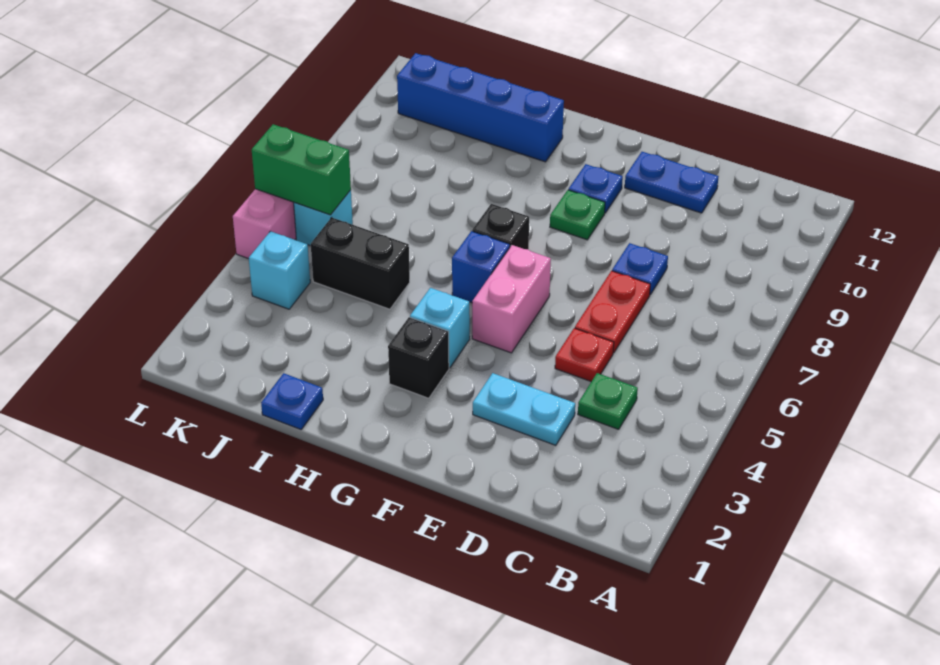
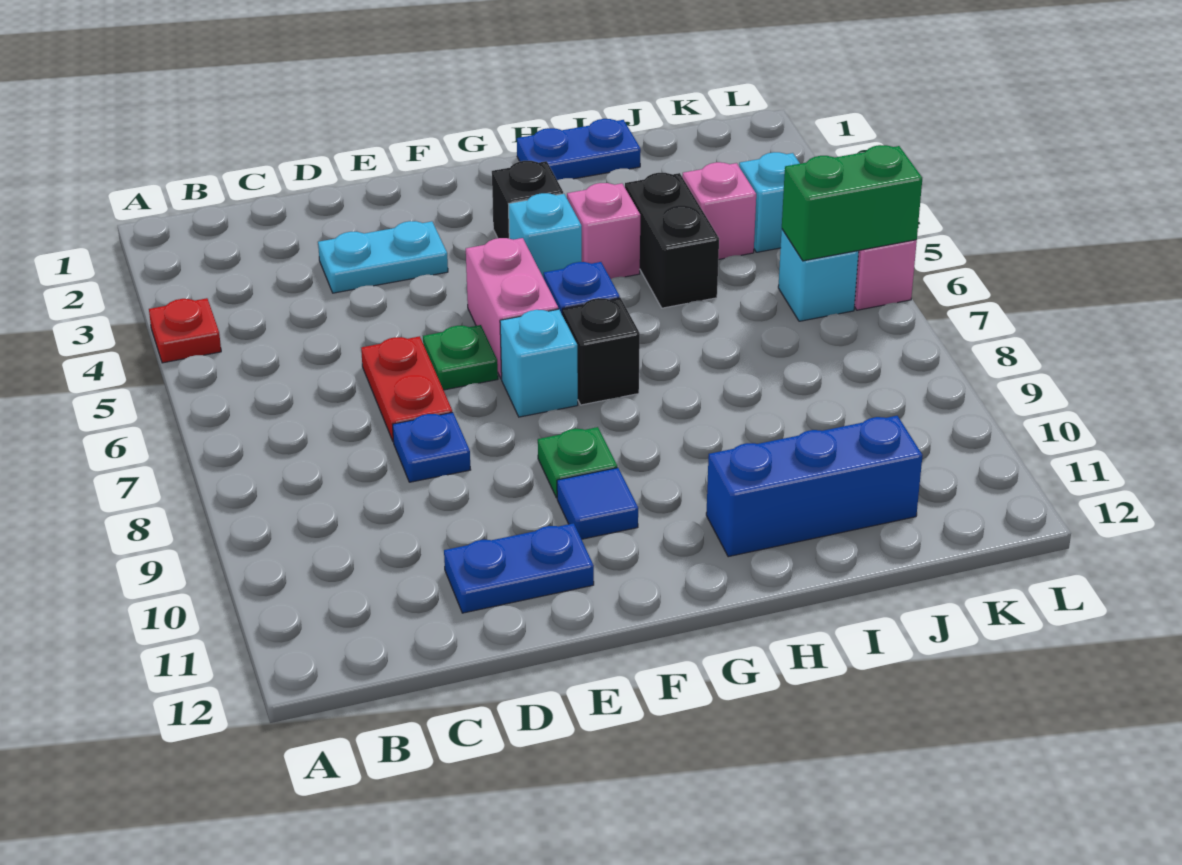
green plate C4 level 1 -> green plate E6 level 1
red plate D5 level 1 -> red plate A4 level 1
none -> cyan brick F7 level 1
blue plate F10 level 1 -> blue tile F10 level 1
none -> pink brick H4 level 1
blue brick H11:K11 level 1 -> blue brick H11:J11 level 1
blue plate I1 level 1 -> blue plate H1:I1 level 1
black brick I5:J5 level 1 -> black brick I4:I5 level 1
none -> pink brick J4 level 1

